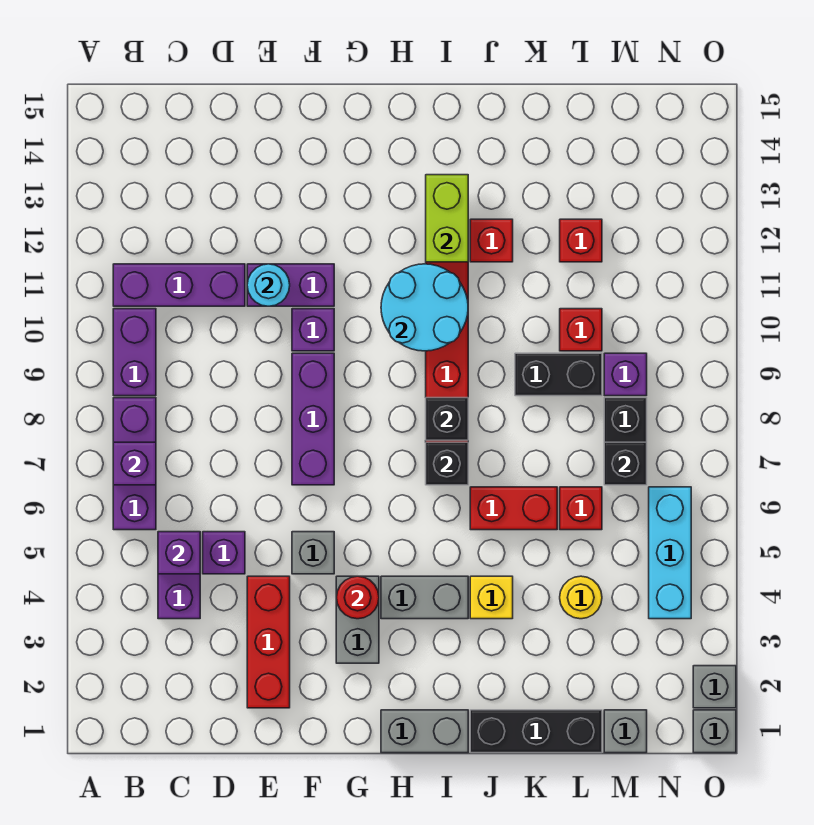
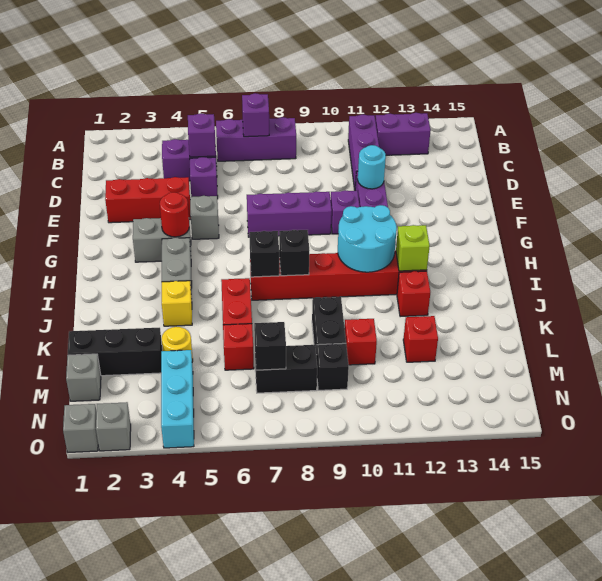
purple brick B9:B10 level 1 -> purple brick B12:B13 level 1
grey brick H1:I1 level 1 -> none
lime brick I12:I13 level 2 -> lime brick I12 level 2
black brick J1:L1 level 1 -> black brick L1:L3 level 1
purple brick M9 level 1 -> black brick M9 level 1
cyan brick N4:N6 level 1 -> cyan brick M4:O4 level 1

